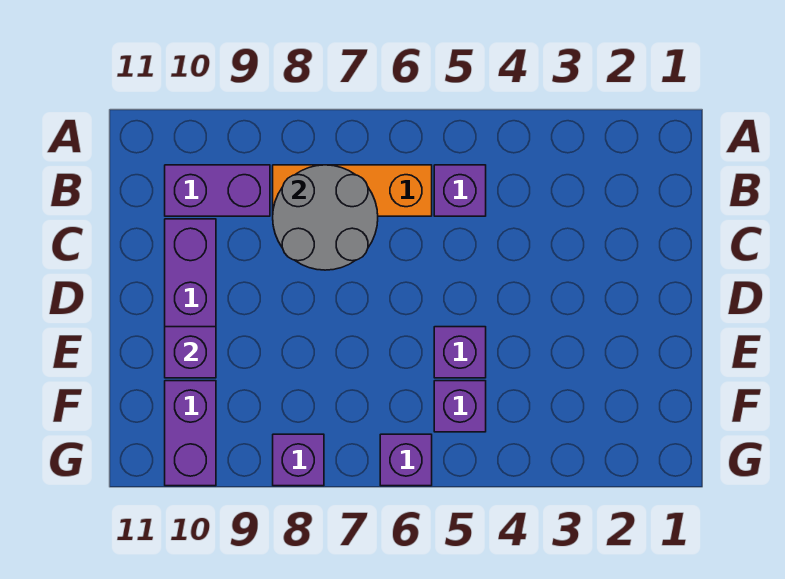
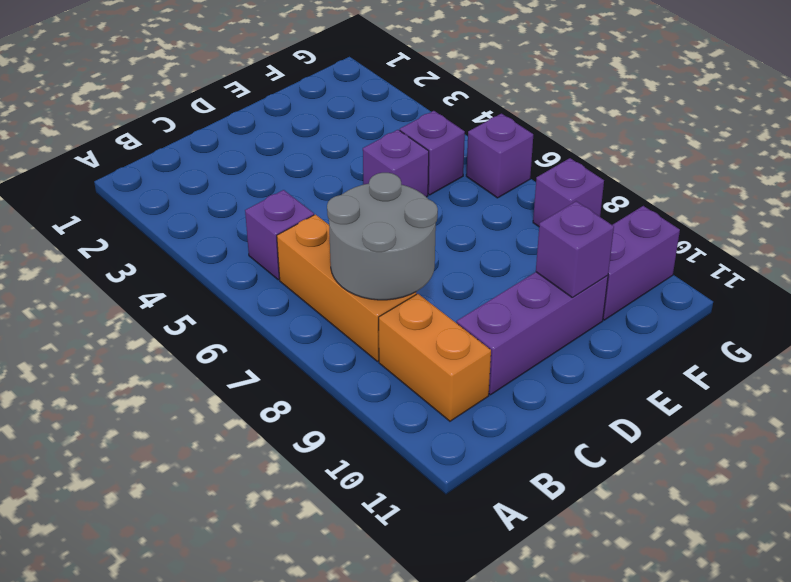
purple brick B9:B10 level 1 -> orange brick B9:B10 level 1

